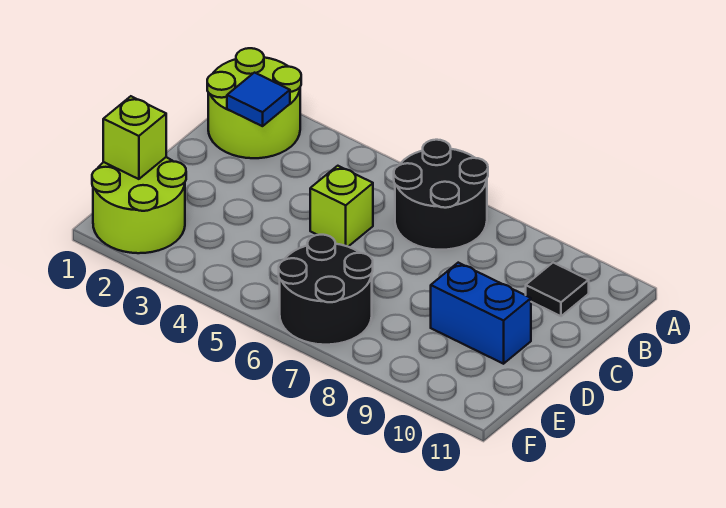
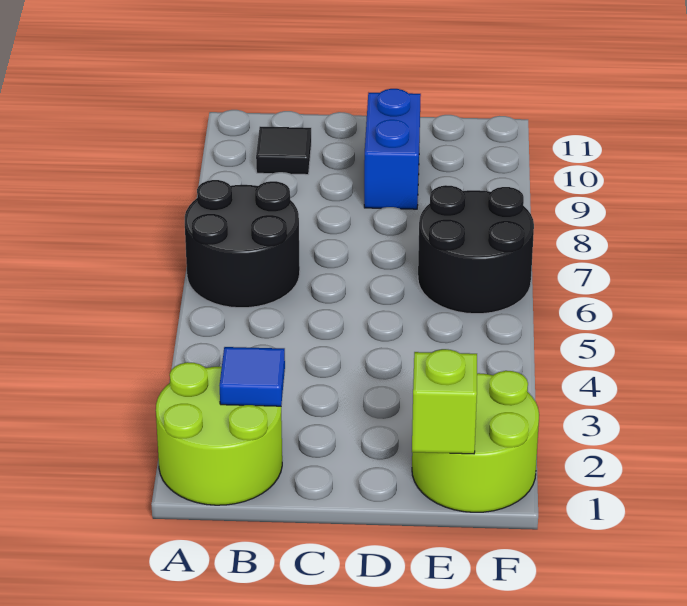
lime brick C5 level 1 -> none

